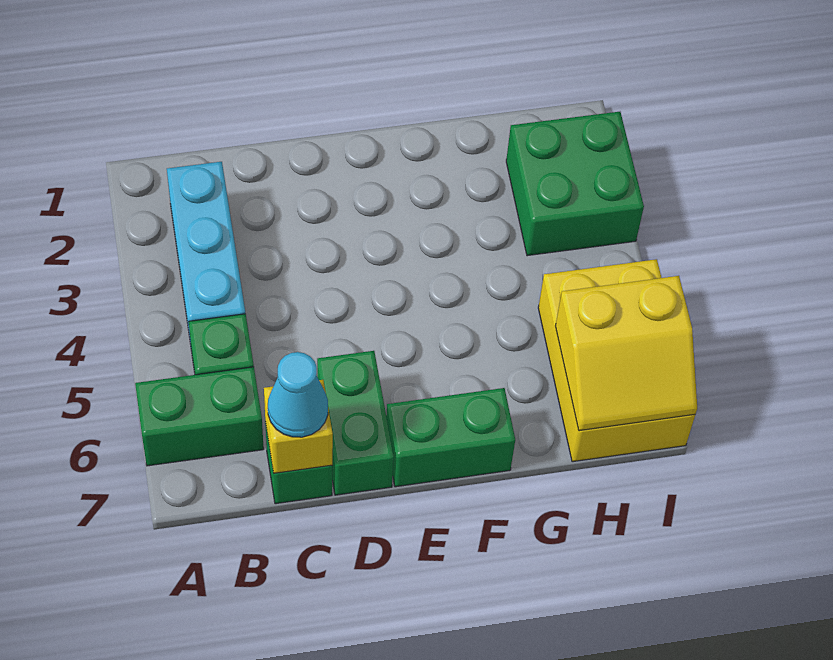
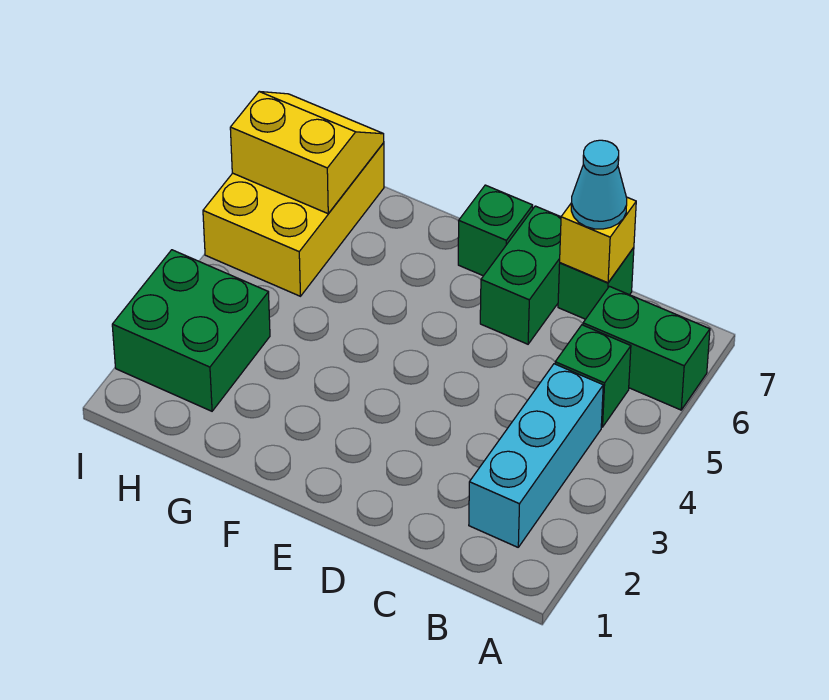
green brick E7:F7 level 1 -> green brick E7 level 1

